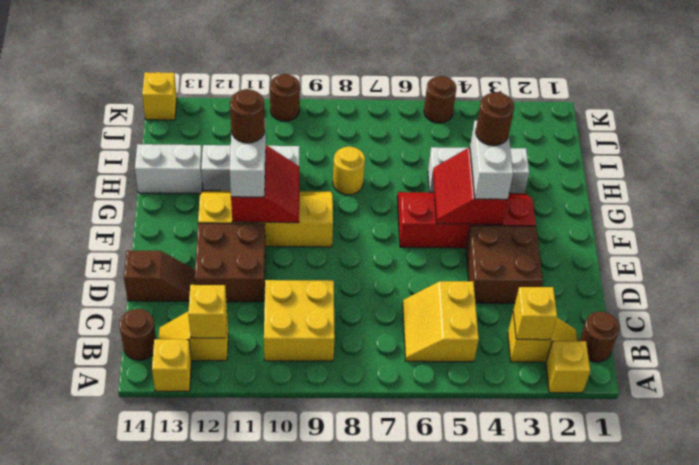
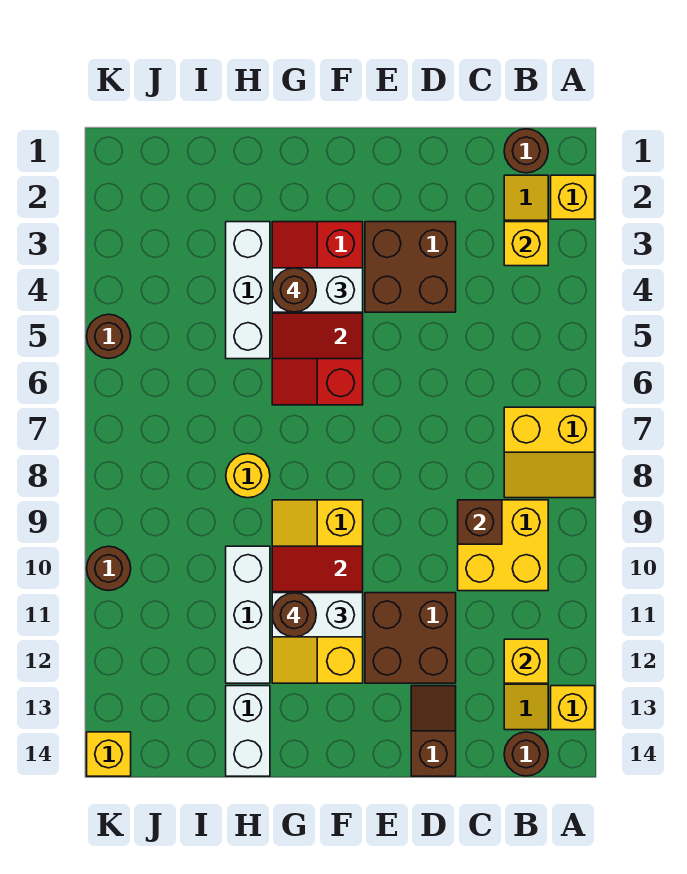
yellow slope B5:C6 level 1 top 5 -> yellow slope A7:B8 level 1 top 7
none -> brown brick C9 level 2

